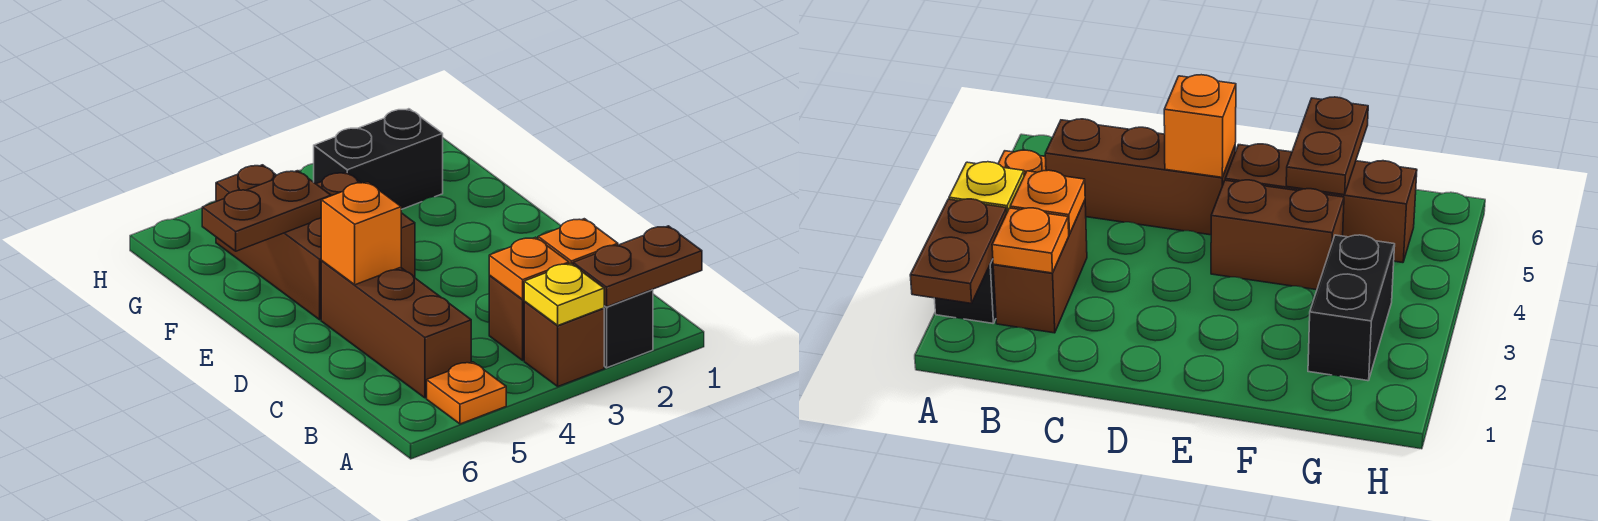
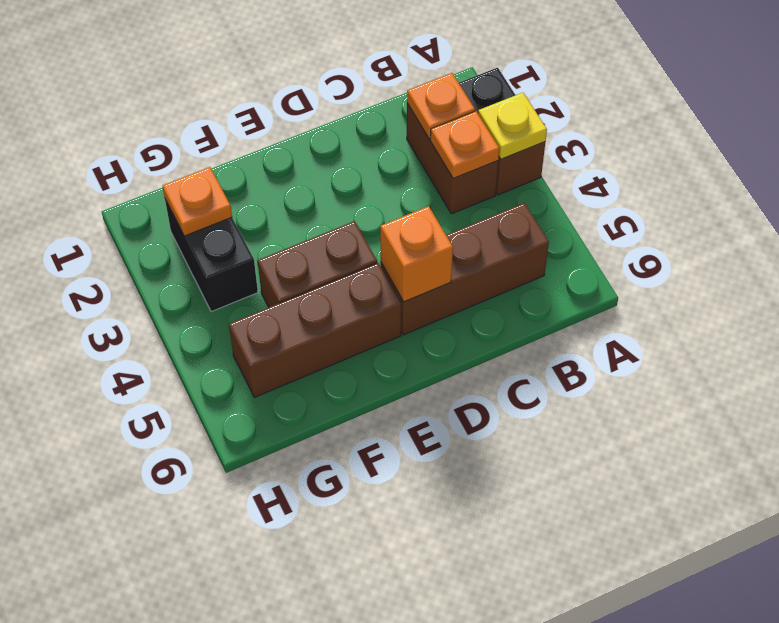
brown plate A1:A2 level 2 -> none
orange plate A5 level 1 -> orange plate G2 level 2
brown plate F5:F6 level 2 -> none

